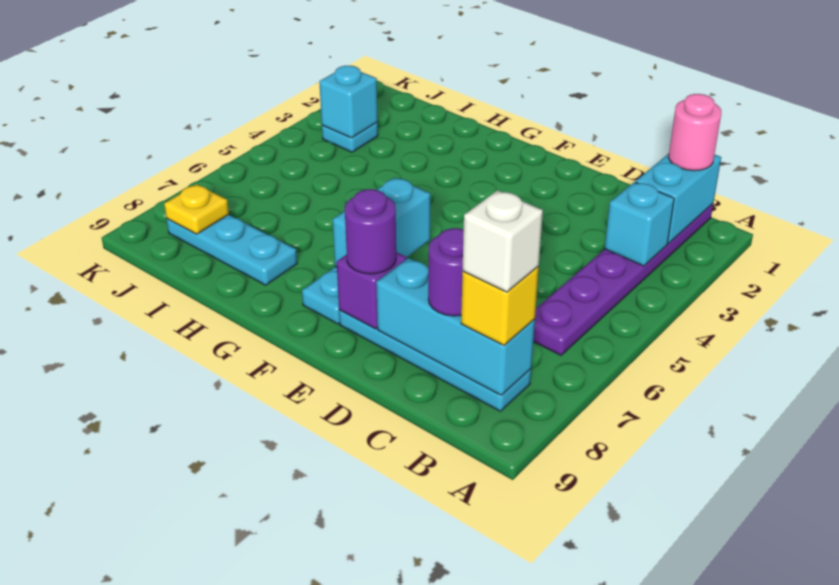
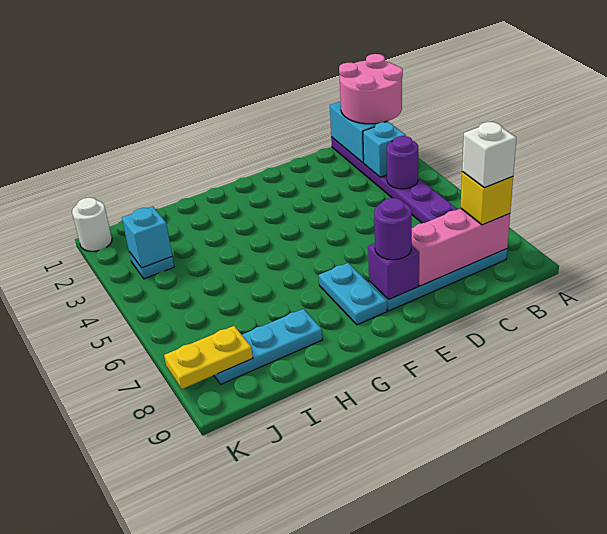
pink round brick B1 level 3 -> pink round brick A1:B2 level 3
cyan brick B8:D8 level 2 -> pink brick B8:D8 level 2
purple round brick C8 level 3 -> purple round brick B4 level 2
cyan brick F6:F7 level 2 -> none
yellow plate J8 level 2 -> yellow plate J8:K8 level 2
none -> white round brick K1 level 1

